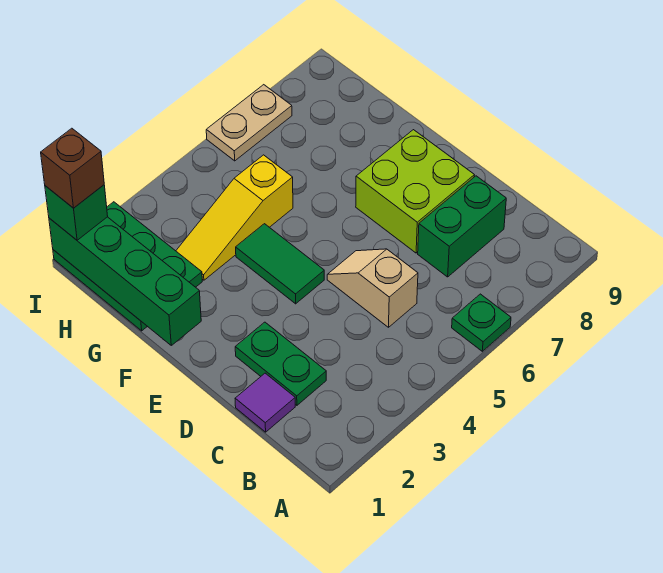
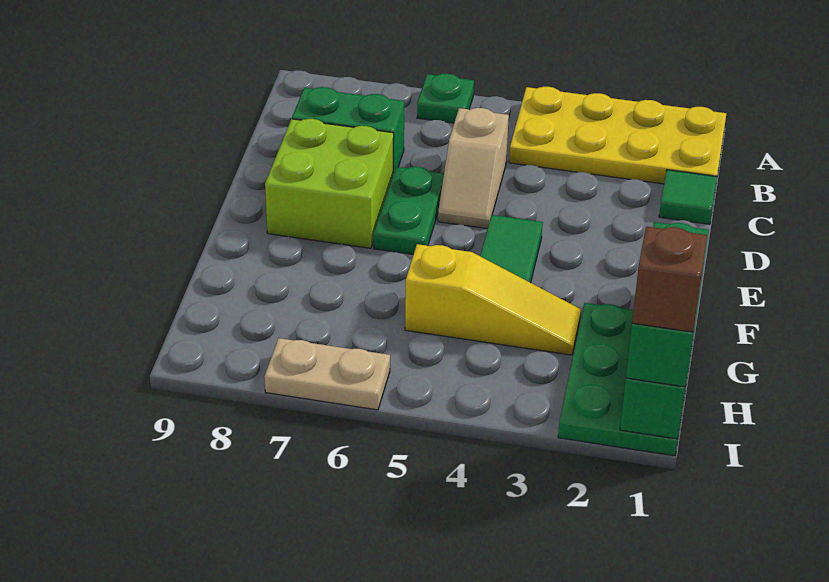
none -> yellow plate A1:B4 level 1
purple tile C1 level 1 -> green tile C1 level 1
green plate C2:D2 level 1 -> green plate D6:E6 level 1

